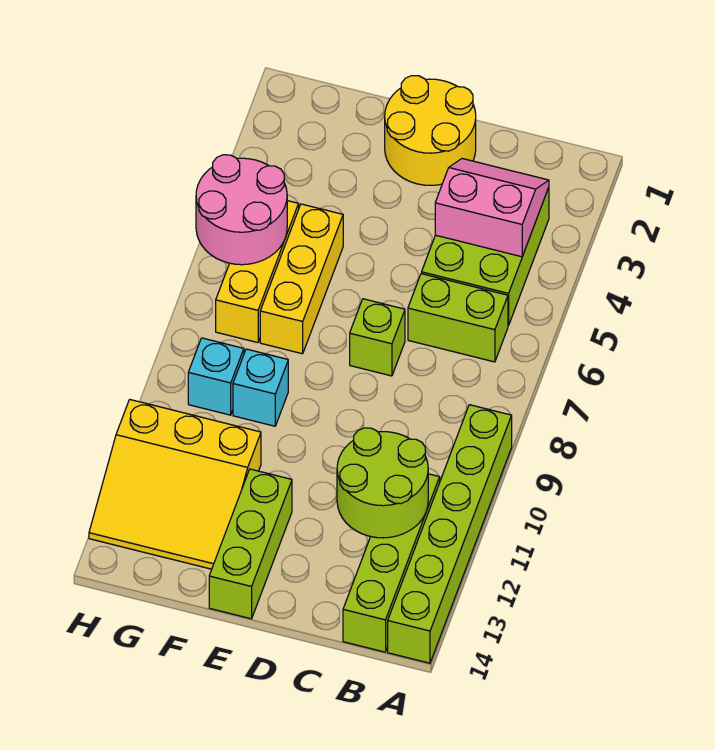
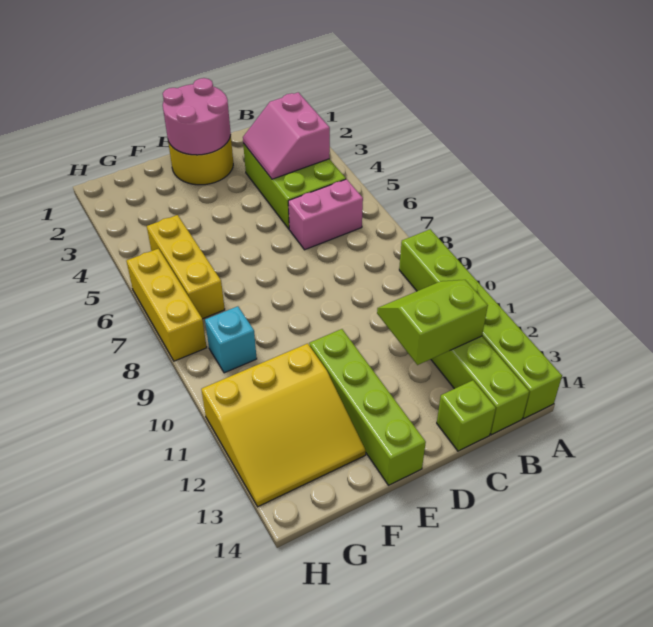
pink slope B3:C4 level 2 top 4 -> pink slope B3:C4 level 2 top B
lime brick B6:C6 level 1 -> pink brick B6:C6 level 1
lime round brick B11:C12 level 2 -> lime slope B11:C12 level 2 top 12
lime brick D7 level 1 -> lime brick C14 level 1
lime brick E12:E14 level 1 -> lime brick E11:E14 level 1
yellow brick F5:F7 level 1 -> yellow brick H6:H8 level 1
cyan brick F9 level 1 -> none
pink round brick G5:H6 level 2 -> pink round brick D1:E2 level 2

